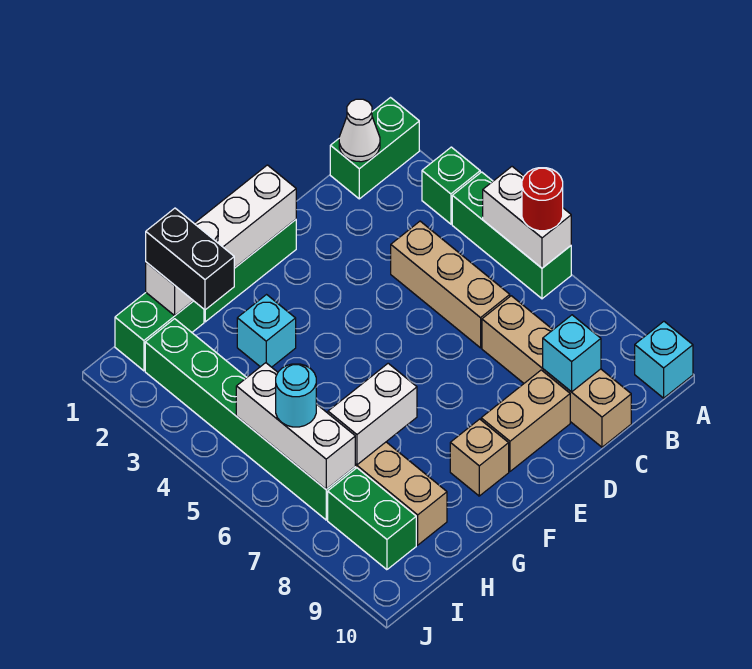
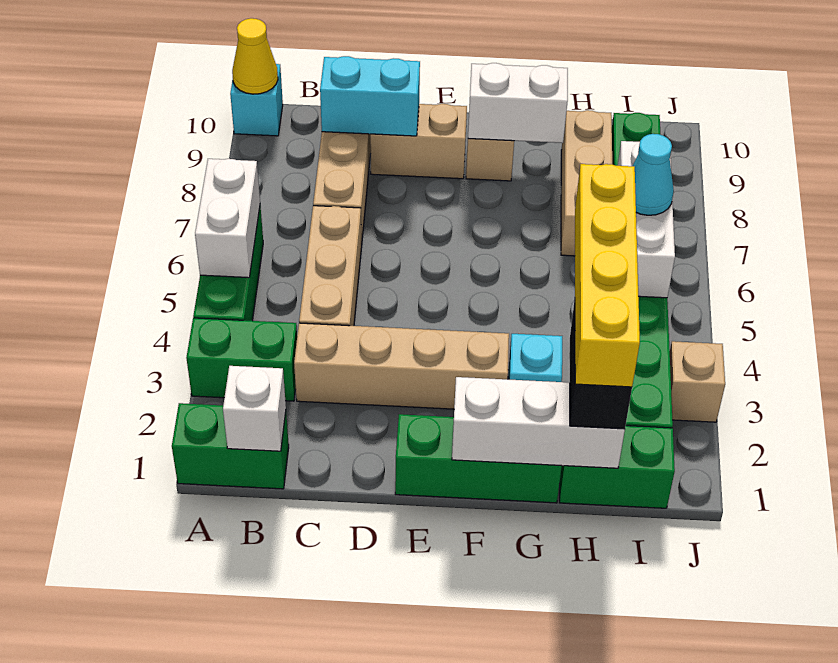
green brick A3 level 1 -> green brick A3:B3 level 1
red round brick A6 level 3 -> none
none -> yellow cone A10 level 2
white cone B1 level 2 -> white brick B1 level 2
none -> tan brick C3:F3 level 1
cyan brick C9 level 2 -> cyan brick C9:D9 level 2
white brick E1:H1 level 2 -> white brick F1:H1 level 2
white brick G7:H7 level 2 -> white brick F9:G9 level 2
none -> yellow brick H1:H4 level 4
cyan round brick I6 level 3 -> cyan cone I6 level 3
none -> tan brick J3 level 1

